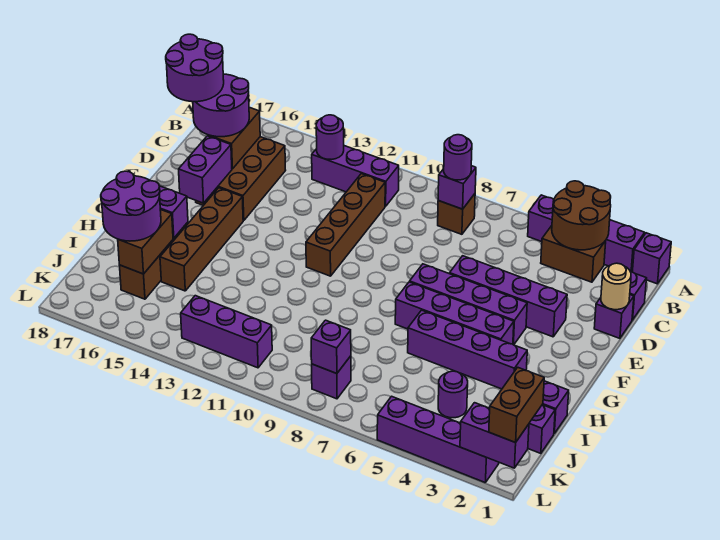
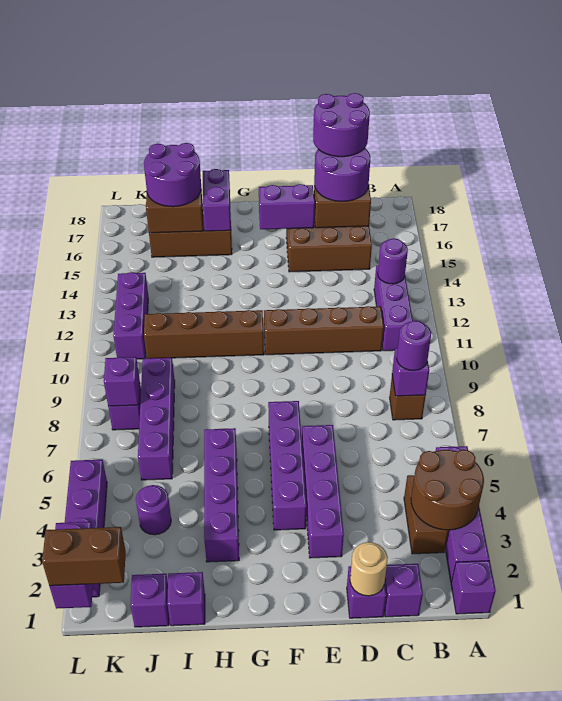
brown brick F15:I15 level 1 -> brown brick G11:J11 level 1
purple brick G4:G7 level 1 -> purple brick J6:J9 level 1

